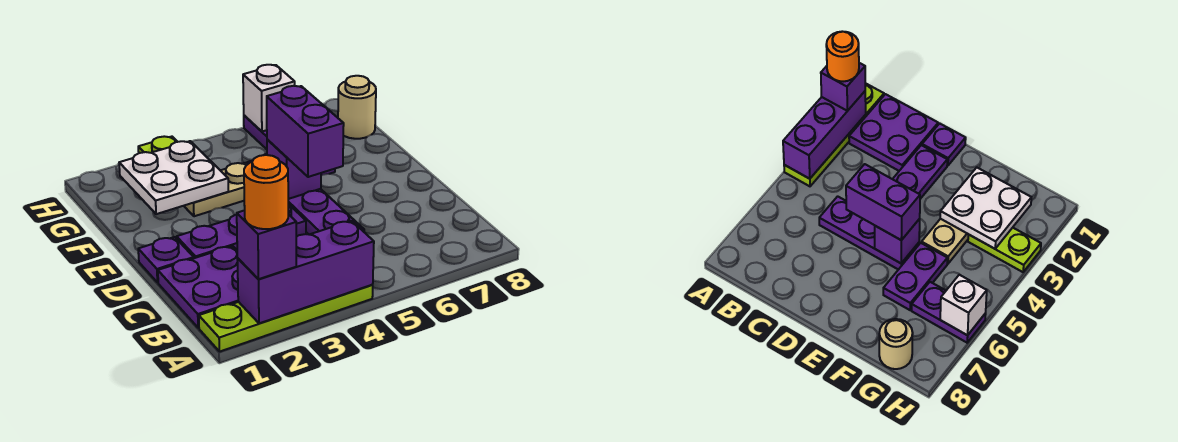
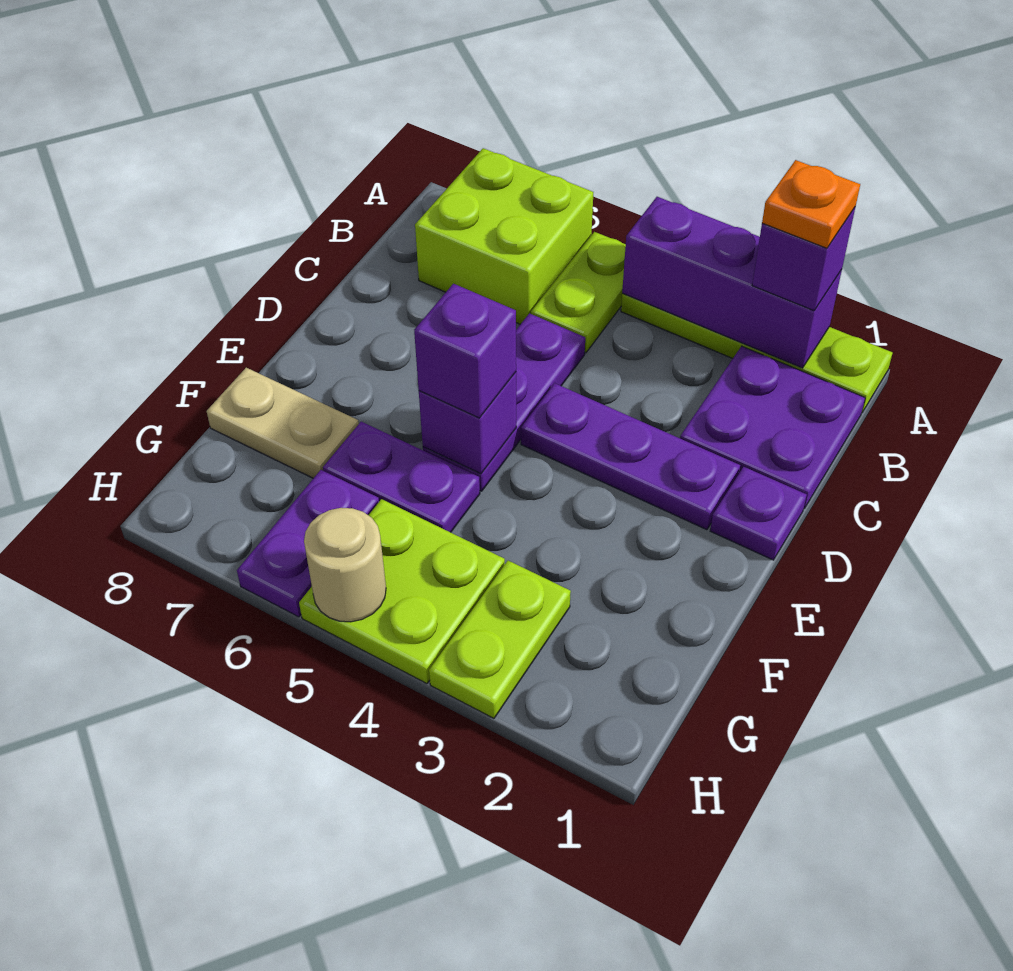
orange round brick A2 level 4 -> orange plate A2 level 4
none -> lime plate A5:B5 level 1
none -> lime brick A6:B7 level 1
purple brick D5:E5 level 3 -> purple brick E5 level 3
white plate F2:G3 level 2 -> none
tan plate F3:F4 level 1 -> tan plate F7:F8 level 1
none -> lime plate G4:H5 level 1
tan round brick G8 level 1 -> tan round brick H5 level 2
white brick H6 level 2 -> none

